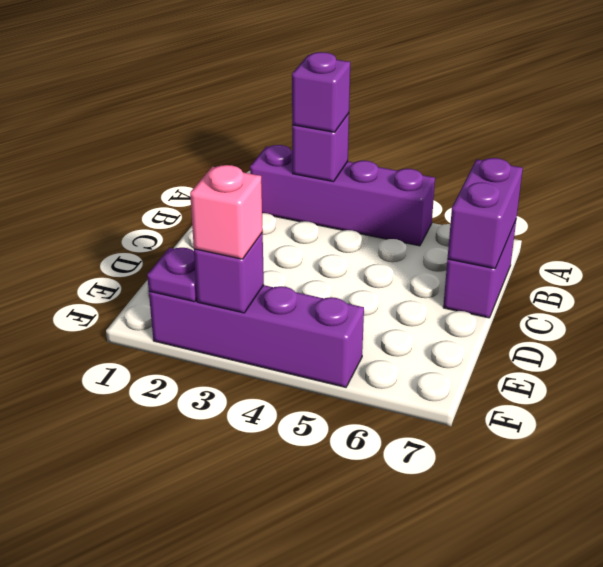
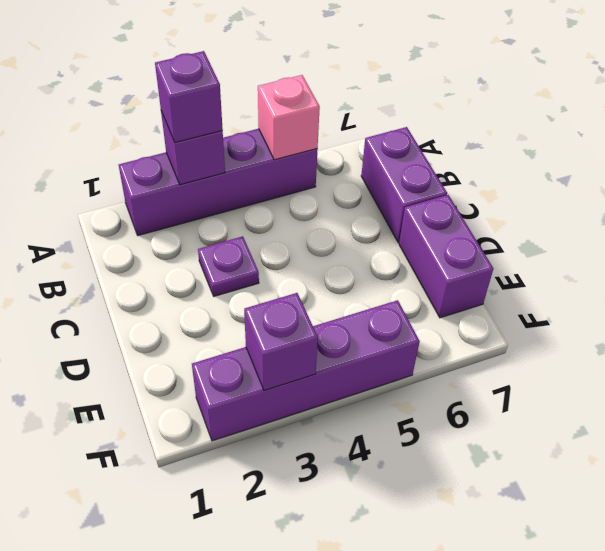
purple brick B7:C7 level 2 -> purple brick D7:E7 level 1
purple plate F2 level 2 -> purple plate C3 level 1
pink brick F3 level 3 -> pink brick A5 level 2

